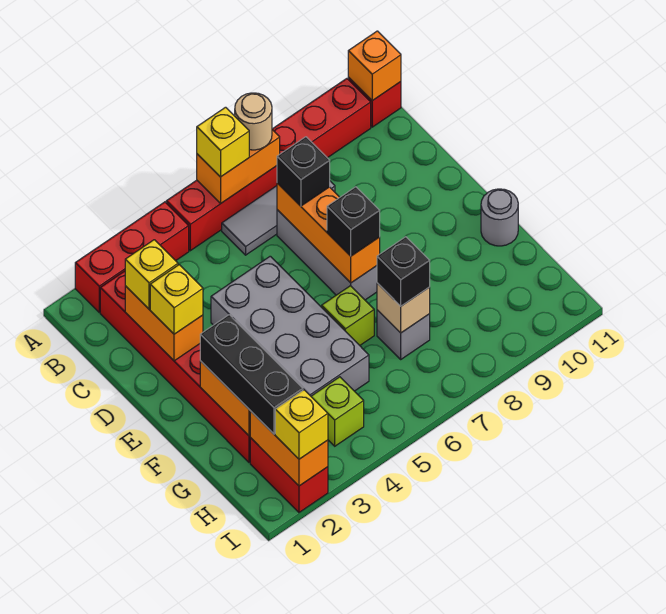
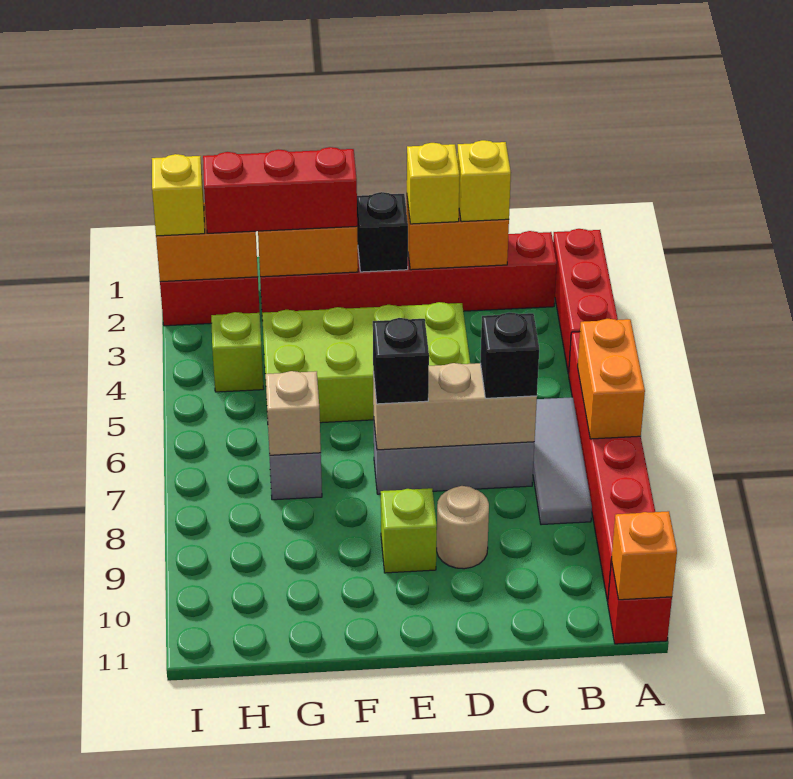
yellow brick A6 level 3 -> none
tan round brick A7 level 3 -> tan round brick D9 level 1
orange brick C7:E7 level 2 -> tan brick C7:E7 level 2
grey brick D4:G5 level 1 -> lime brick D4:G5 level 1
black brick F2:H2 level 3 -> red brick F2:H2 level 3
lime brick F6 level 1 -> lime brick E9 level 1
grey round brick F11 level 1 -> none
black brick G7 level 3 -> black brick E2 level 2

